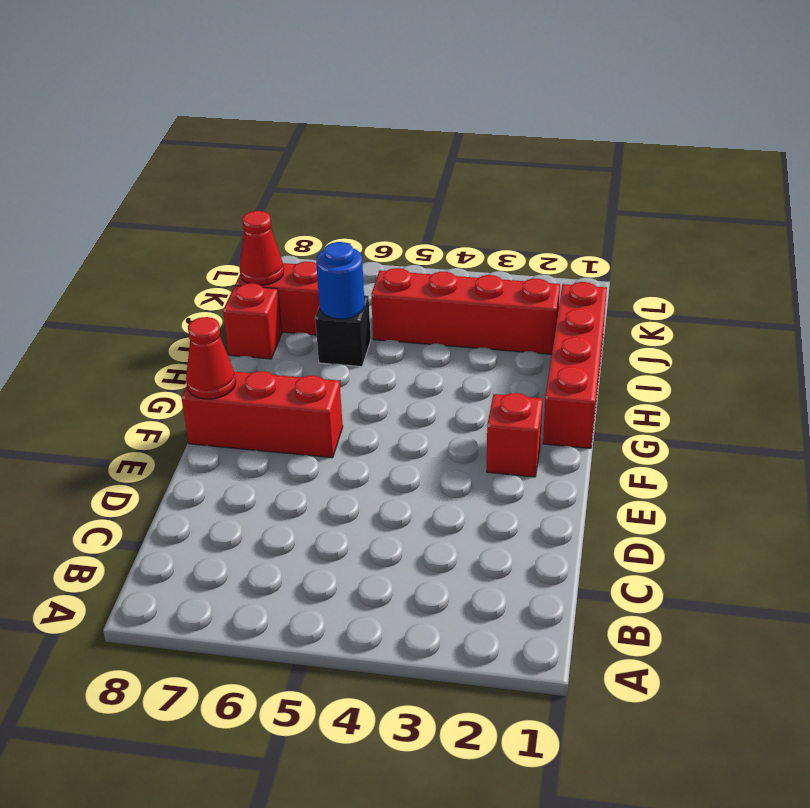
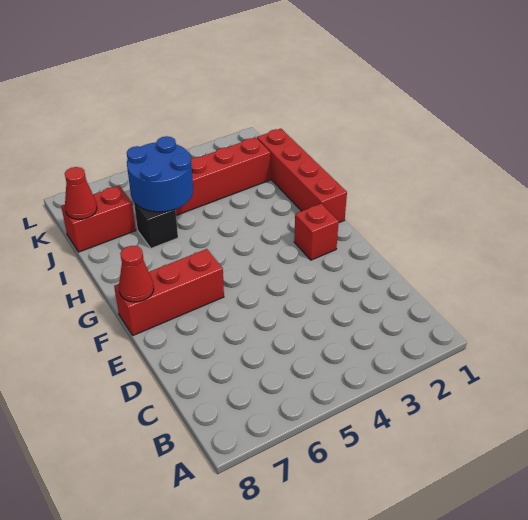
blue round brick I6 level 2 -> blue round brick I5:J6 level 2
red brick I8 level 1 -> none

